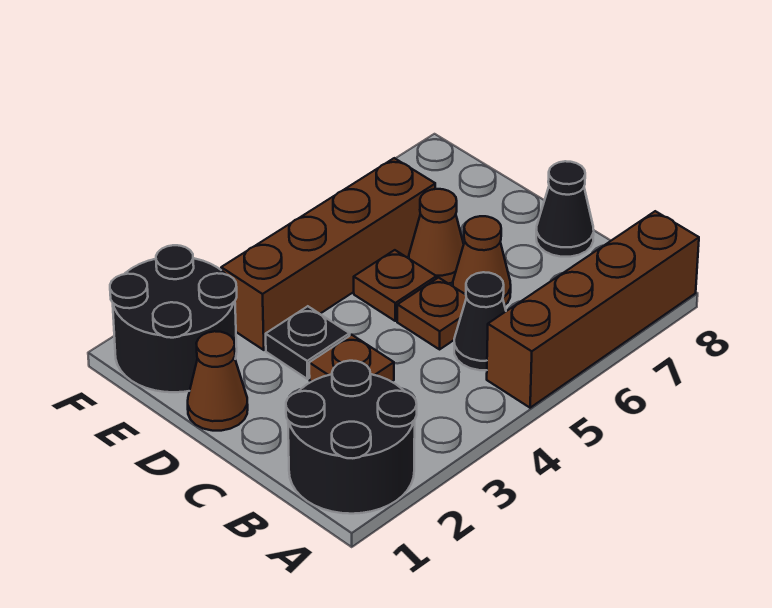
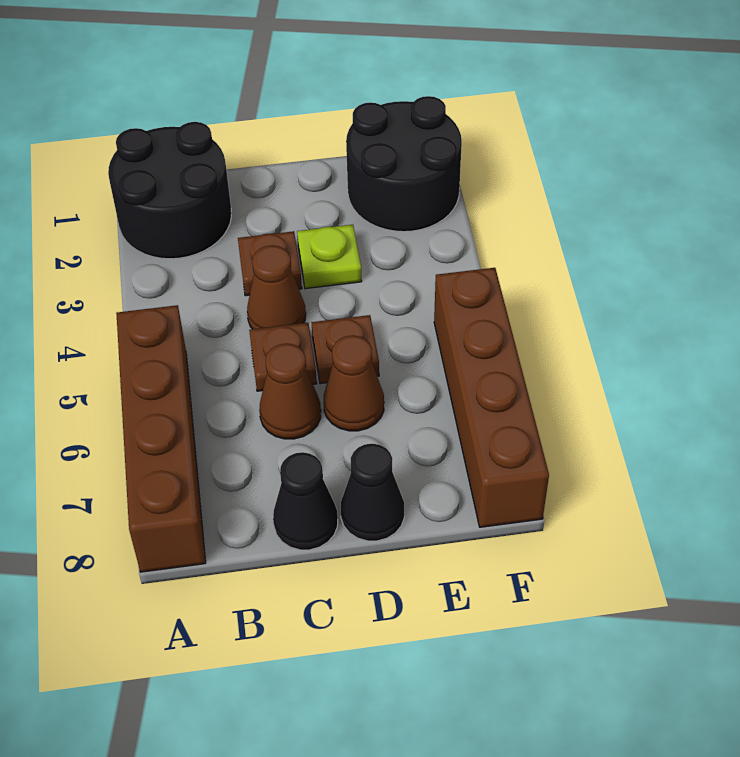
black cone B5 level 1 -> black cone D8 level 1
brown cone D1 level 1 -> brown cone C4 level 1
black plate D3 level 1 -> lime plate D3 level 1
brown brick E3:E6 level 1 -> brown brick F5:F8 level 1

